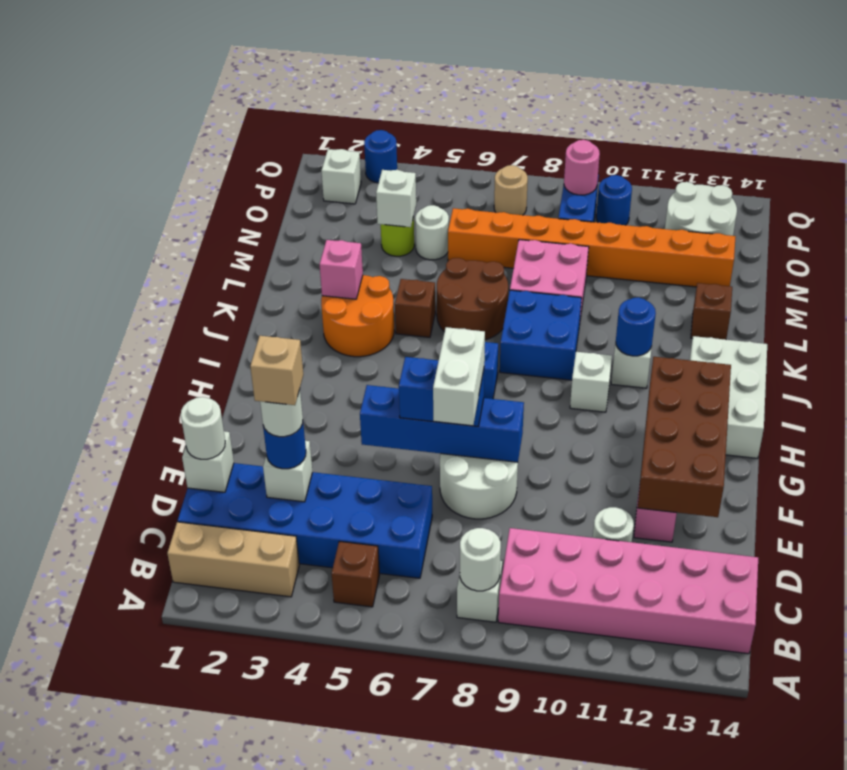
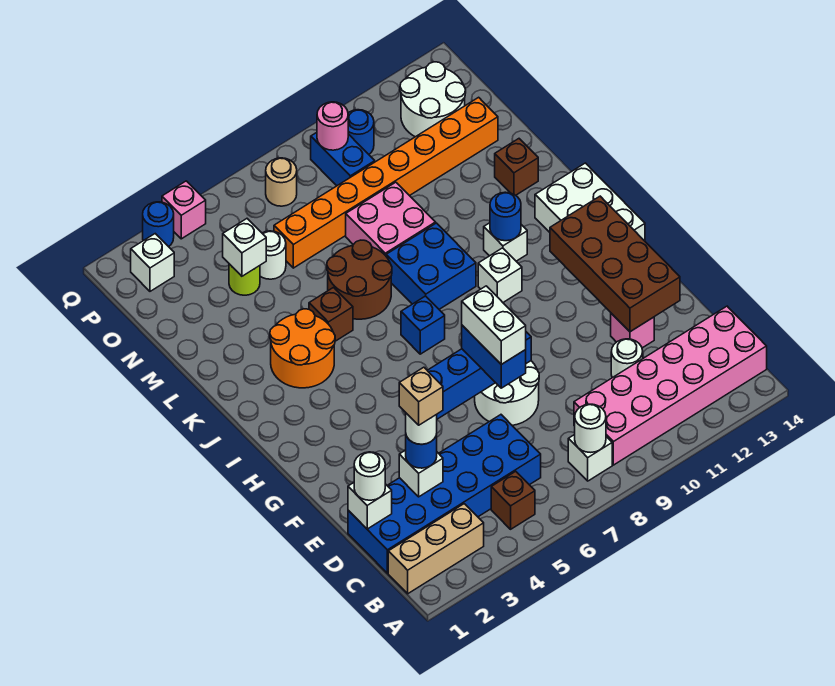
blue brick F6:F7 level 3 -> blue brick E7:F7 level 3
pink brick K3 level 2 -> pink brick Q4 level 1

